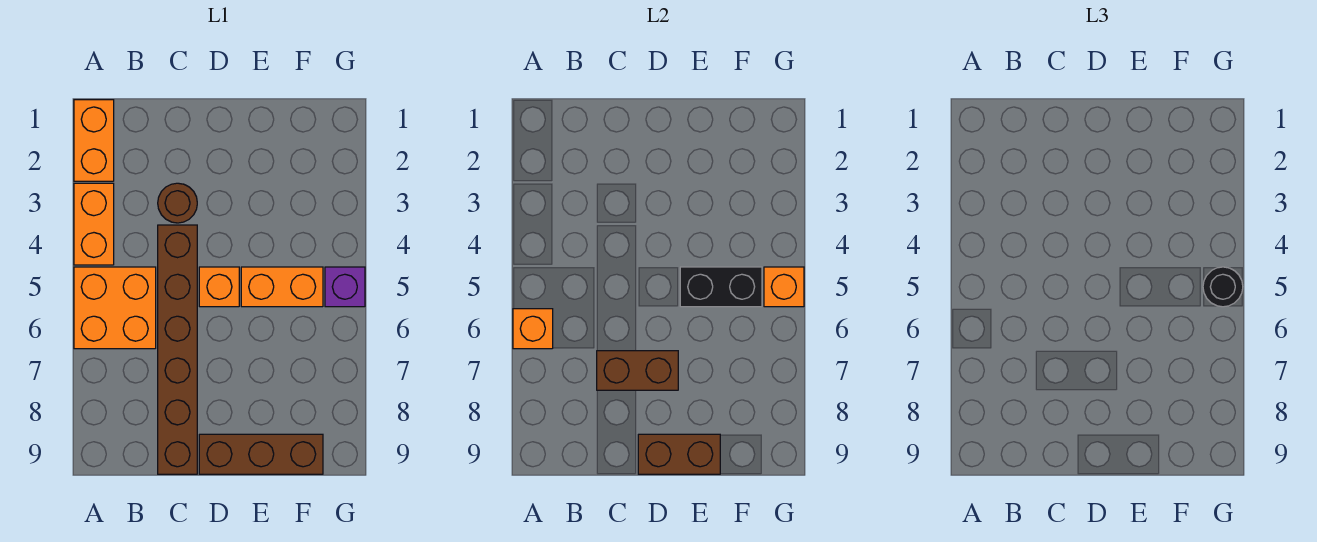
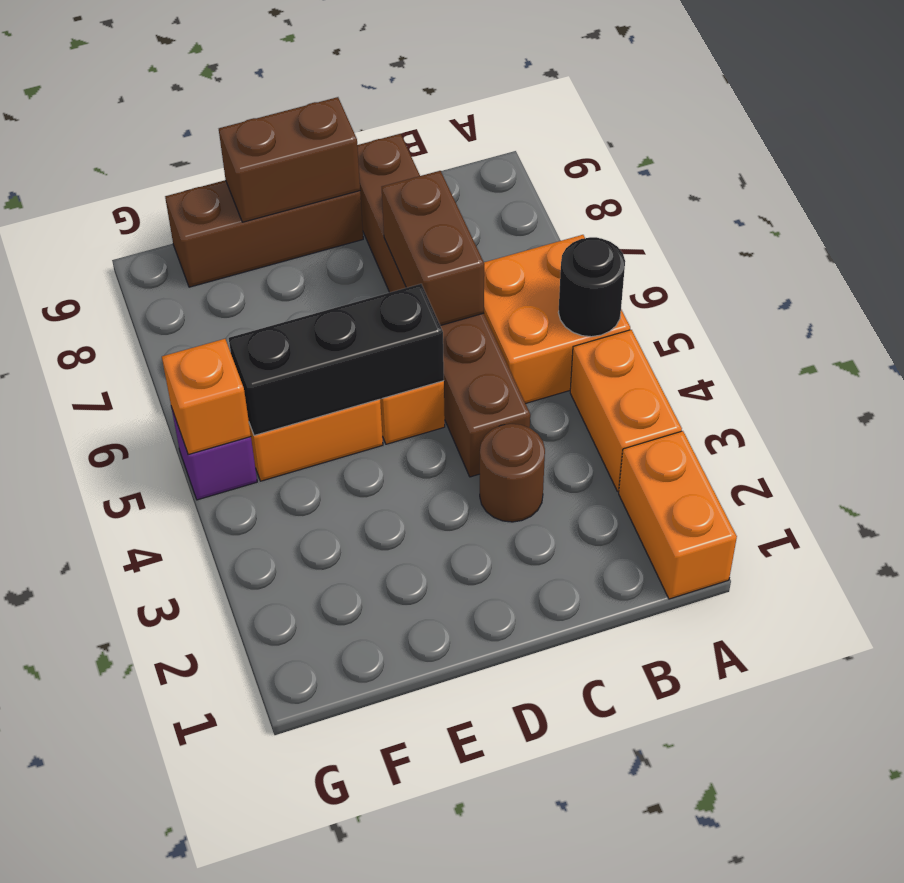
orange brick A6 level 2 -> none
brown brick C7:D7 level 2 -> brown brick C6:C7 level 2
black brick E5:F5 level 2 -> black brick D5:F5 level 2
black round brick G5 level 3 -> black round brick A5 level 2

